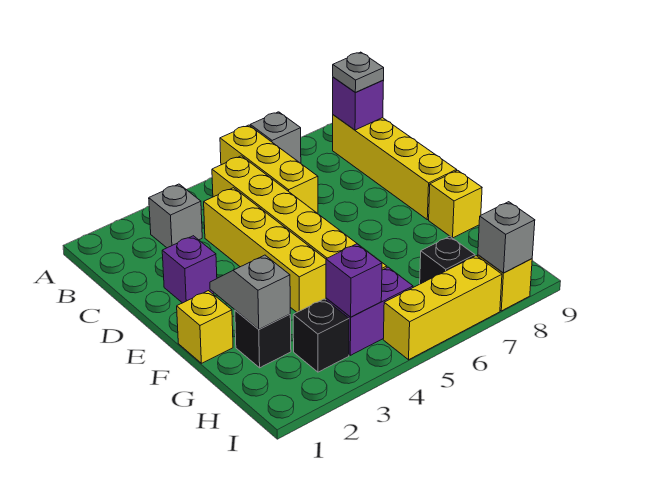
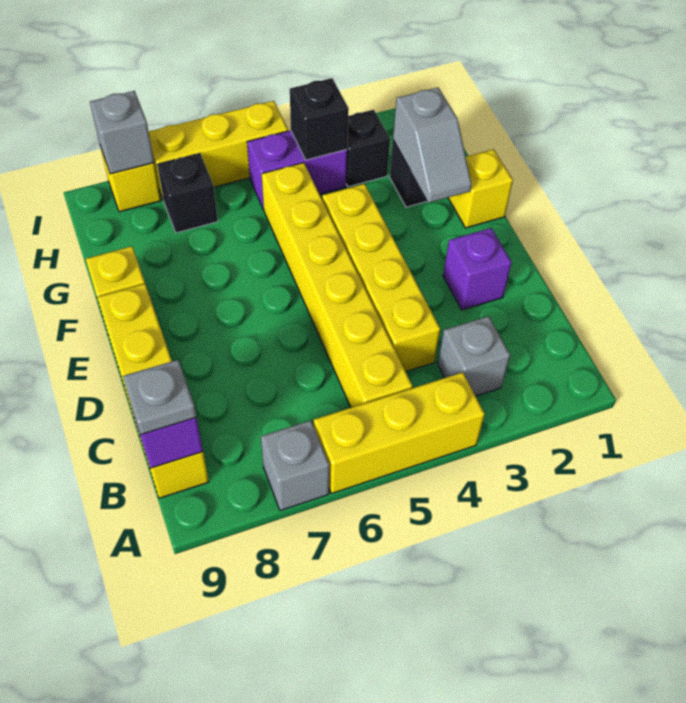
yellow brick A6:C6 level 1 -> yellow brick A4:A6 level 1
purple brick H4 level 2 -> black brick H4 level 2

